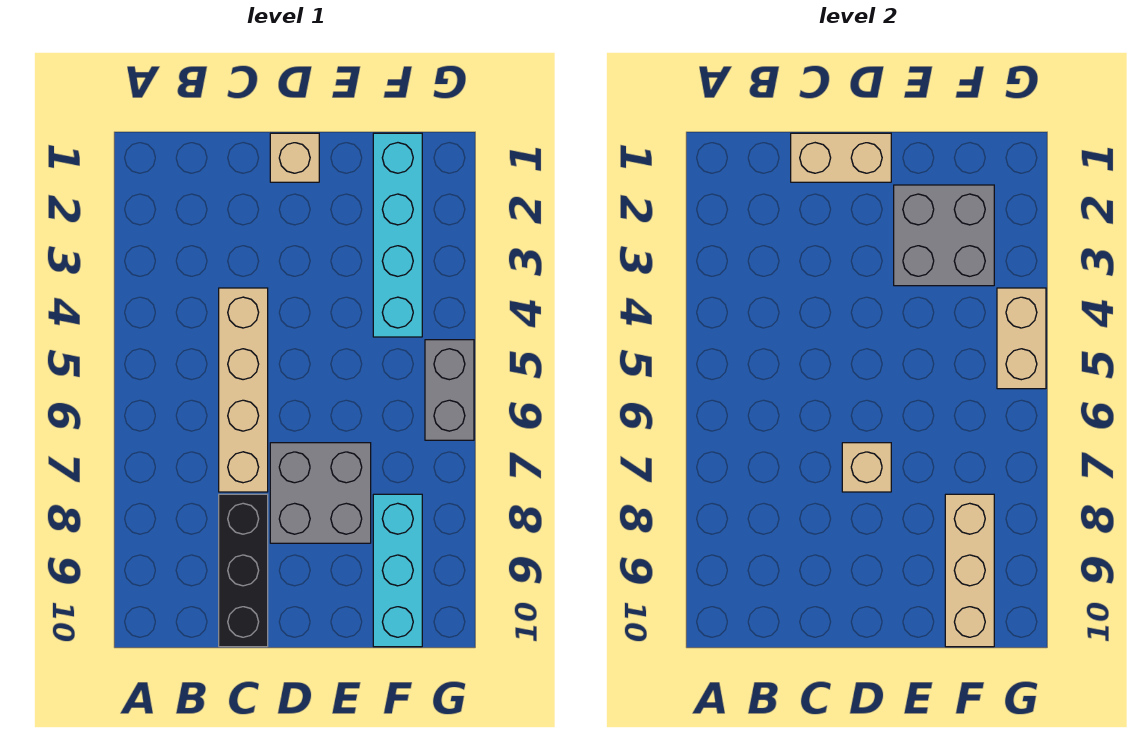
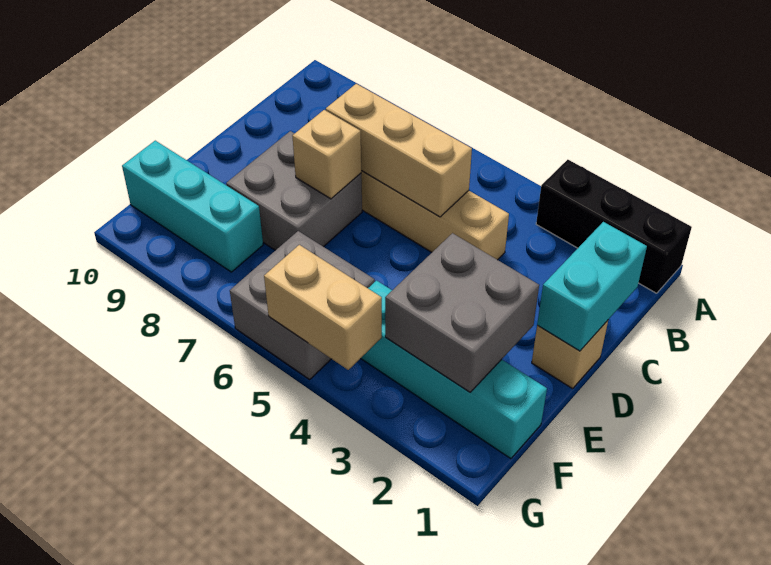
tan brick C1:D1 level 2 -> cyan brick C1:D1 level 2
black brick C8:C10 level 1 -> black brick A1:A3 level 1
tan brick F8:F10 level 2 -> tan brick C5:C7 level 2
grey brick G5:G6 level 1 -> grey brick F5:G6 level 1

